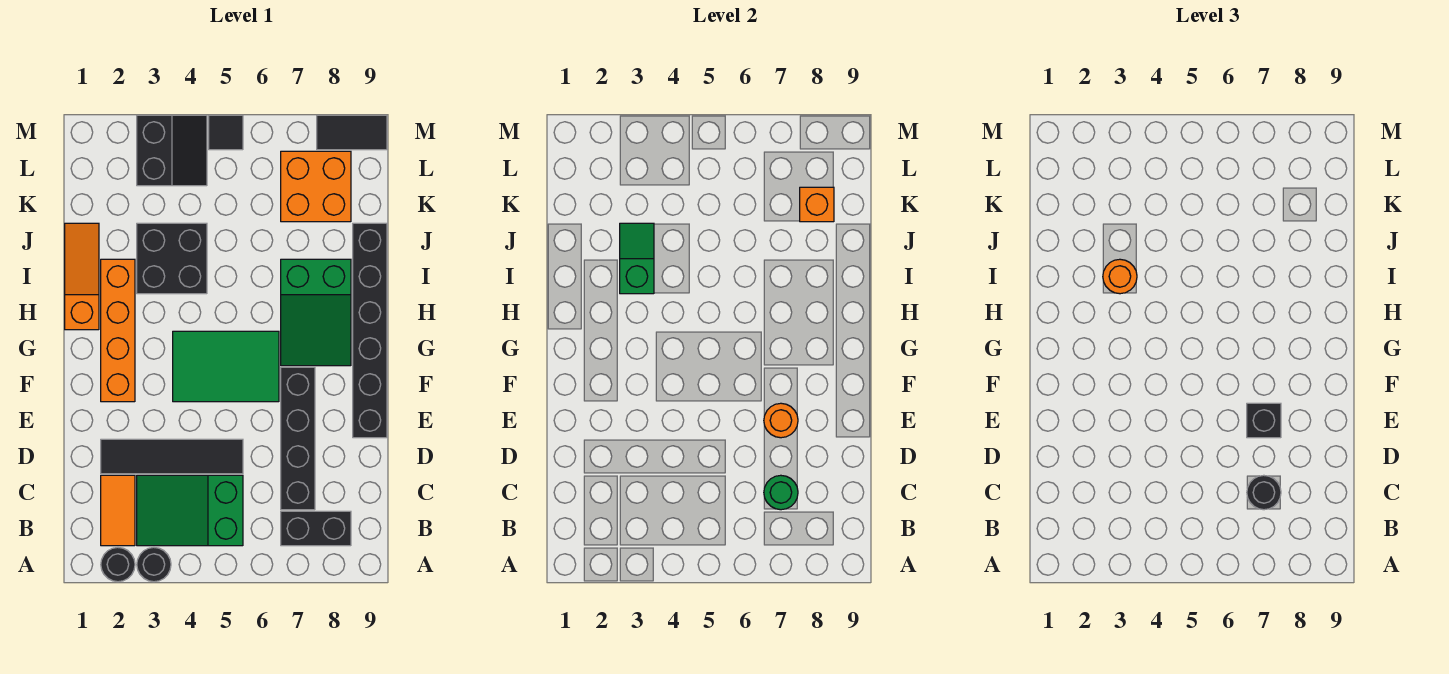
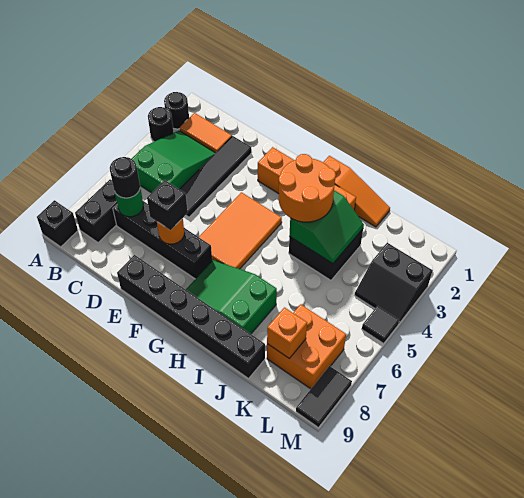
none -> black brick A9 level 1
green tile F4:G6 level 1 -> orange tile F4:G6 level 1
green slope I3:J3 level 2 top I -> green slope I3:J4 level 2 top I
orange round brick I3 level 3 -> orange round brick H3:I4 level 3

